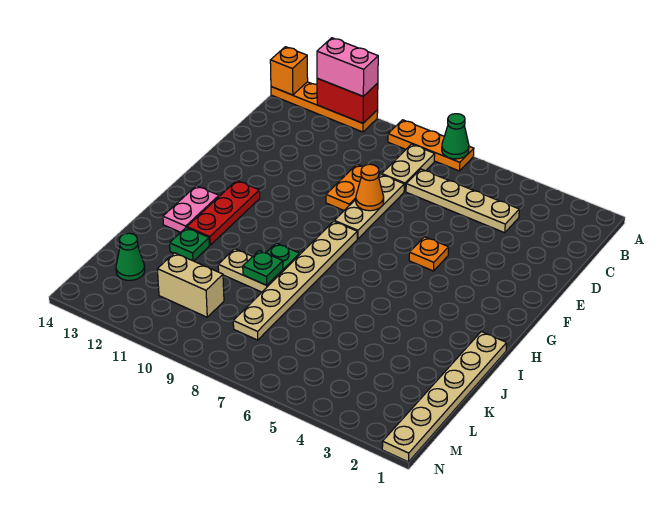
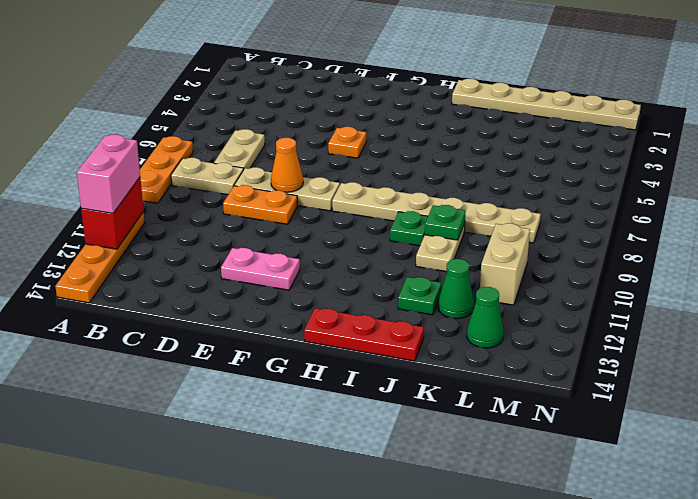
green cone A7 level 2 -> green cone K12 level 1
orange brick A14 level 2 -> none
tan plate C4:C7 level 1 -> tan plate C6:C7 level 1
red plate G12:I12 level 1 -> red plate H14:J14 level 1
pink plate H13:I13 level 1 -> pink plate E12:F12 level 1

